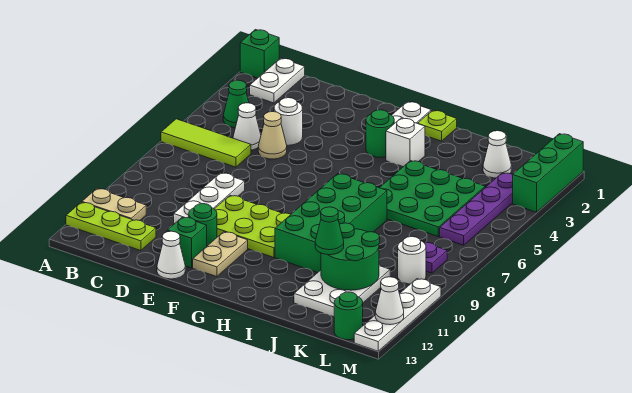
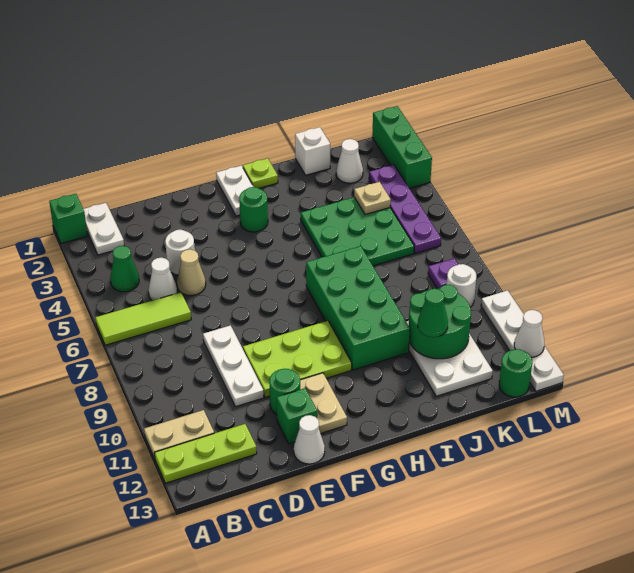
white brick H3 level 1 -> white brick J1 level 1
none -> tan plate K4 level 2

